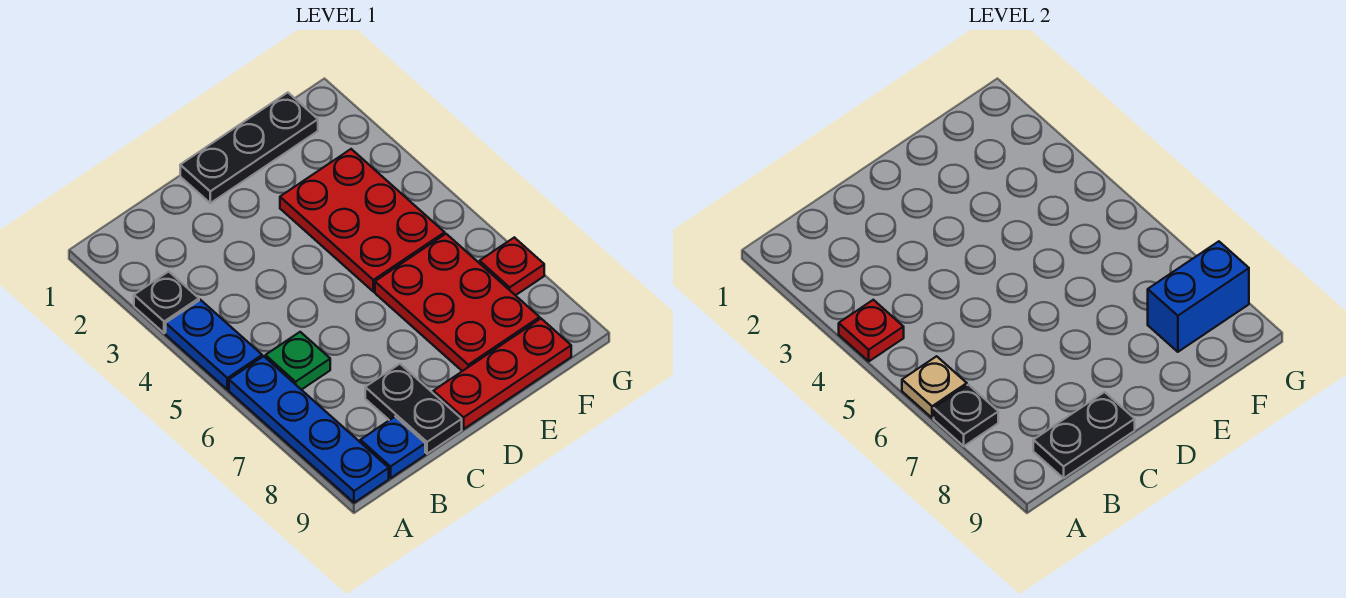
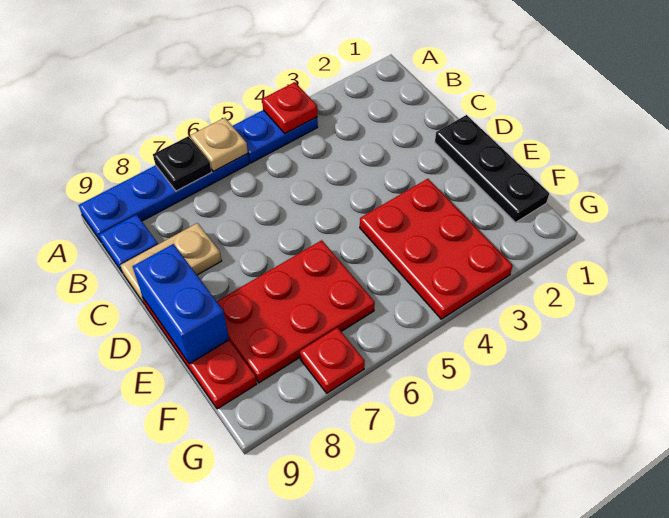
black plate A3 level 1 -> none
green plate B6 level 1 -> none
black plate B9:C9 level 2 -> none
black plate C8:C9 level 1 -> tan plate C8:C9 level 1
red plate E3:F5 level 1 -> red plate E3:G4 level 1
blue brick F8:G8 level 2 -> blue brick D9:E9 level 2

